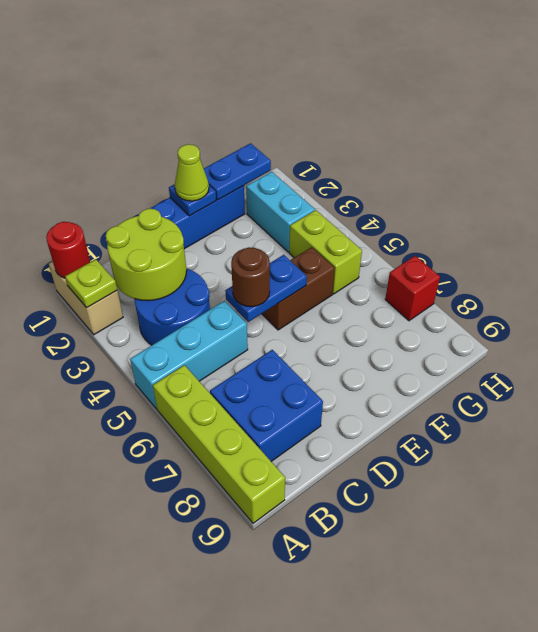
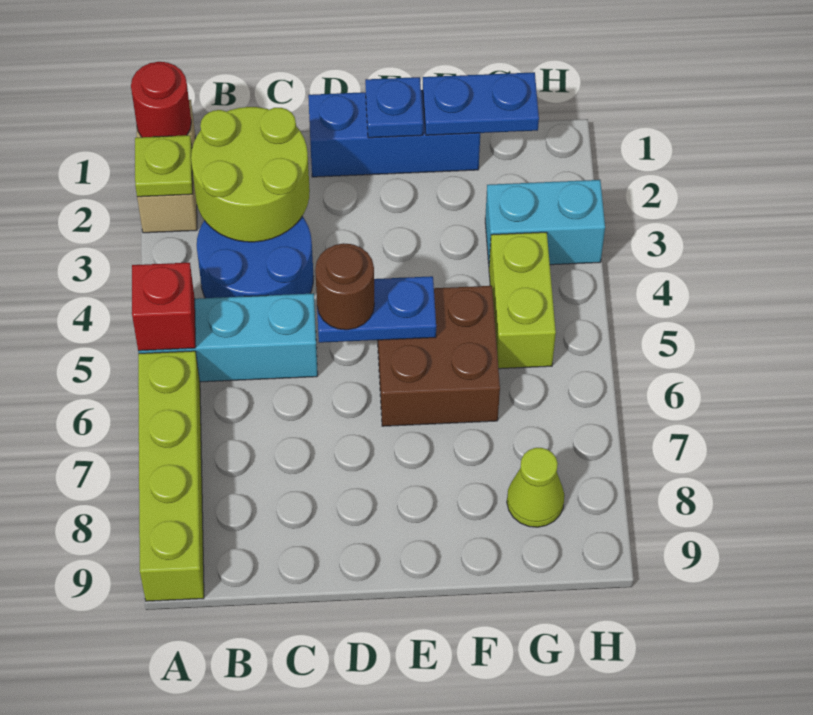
blue brick B7:C8 level 1 -> none
lime cone E1 level 3 -> lime cone G8 level 1
brown brick E5:F5 level 1 -> brown brick E5:F6 level 1
cyan brick G2:G3 level 1 -> cyan brick G3:H3 level 1
red brick H7 level 1 -> red brick A5 level 2

